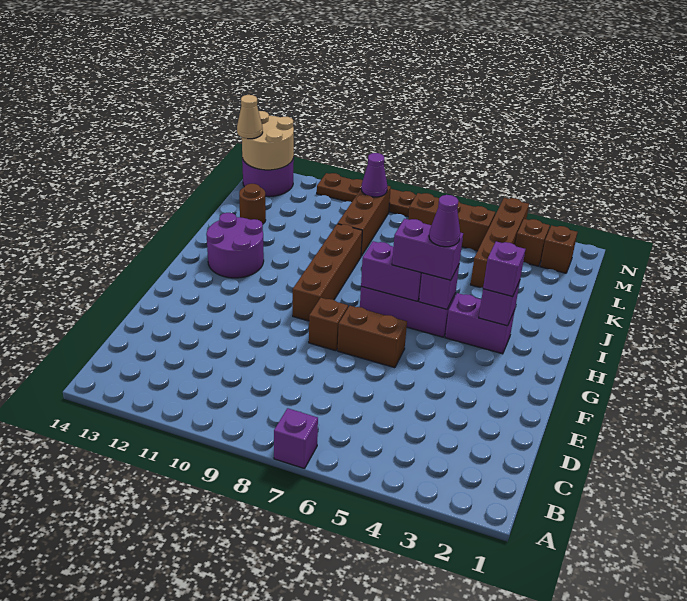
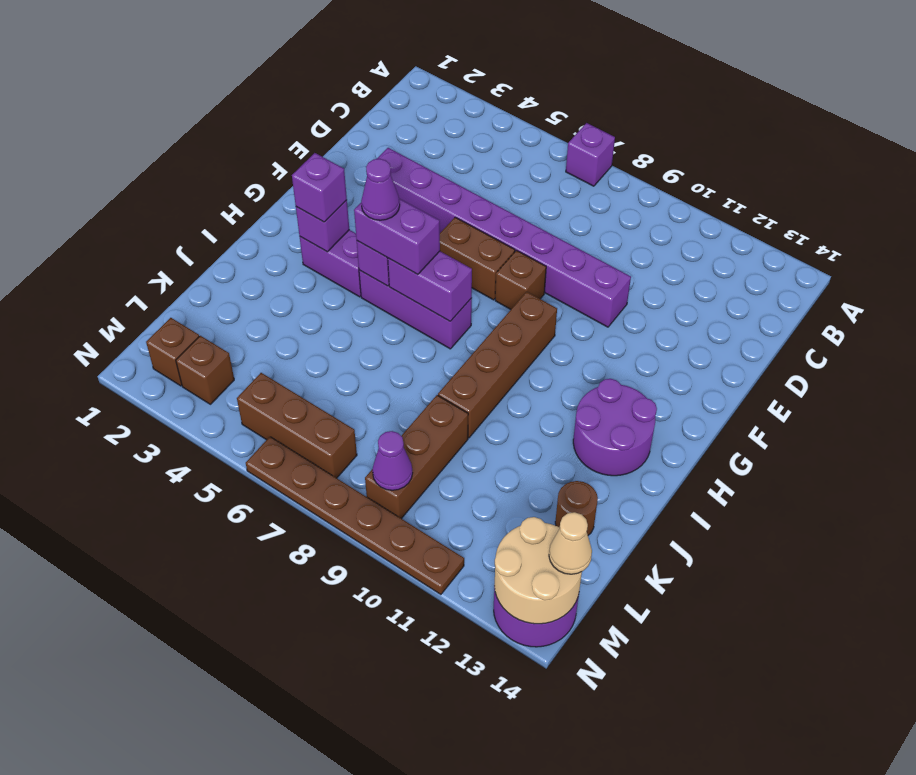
none -> purple brick E3:E10 level 1
brown brick K4:N4 level 1 -> none

